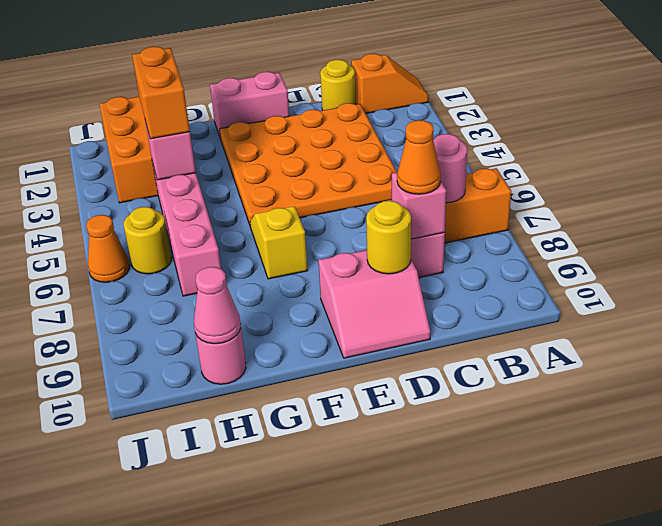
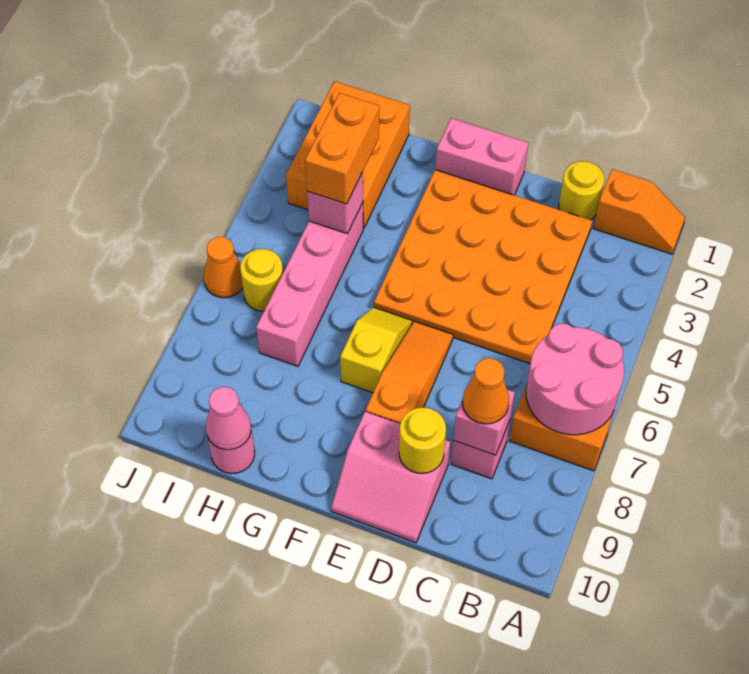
pink round brick B7 level 2 -> pink round brick A6:B7 level 2
none -> orange slope E6:E8 level 1 top 8

